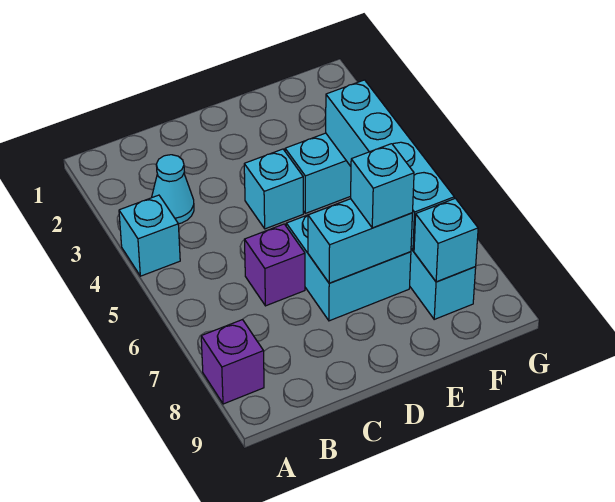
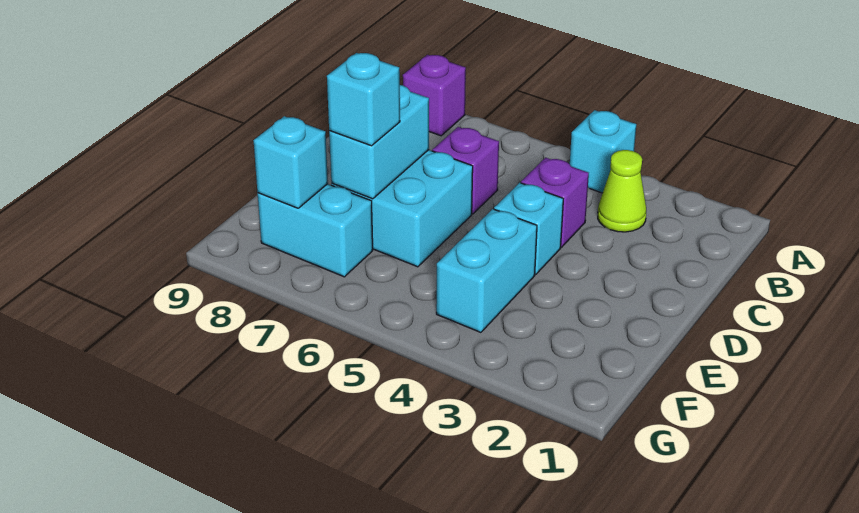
cyan cone B3 level 1 -> lime cone B3 level 1
none -> purple brick C4 level 1
cyan brick F4:F7 level 2 -> none

